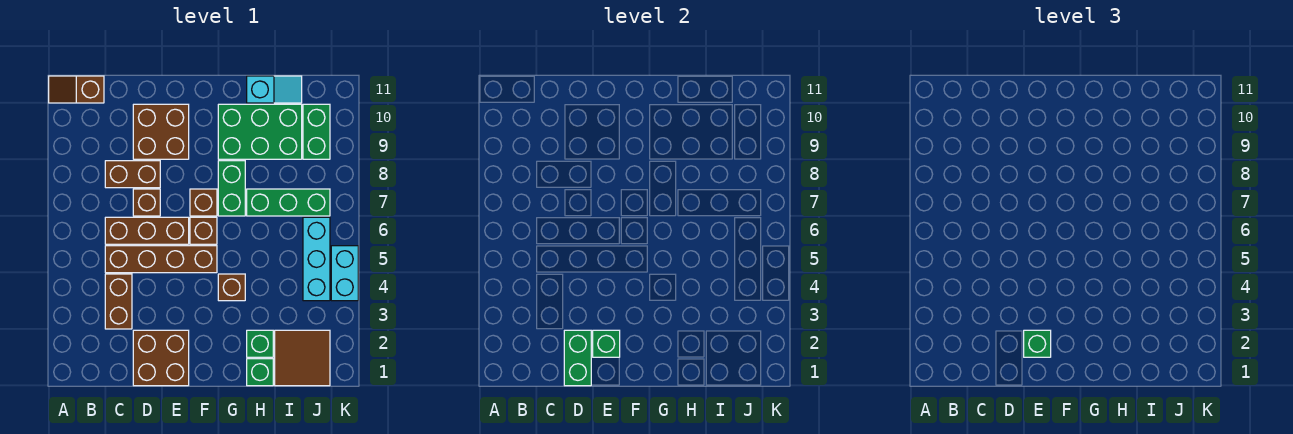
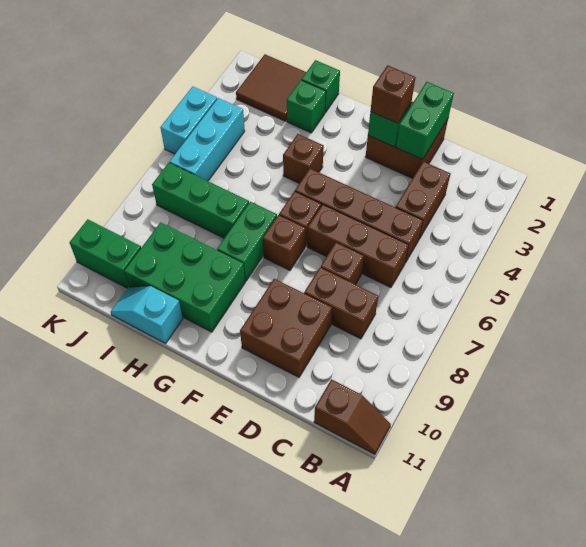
green brick E2 level 3 -> brown brick E2 level 3
green brick J9:J10 level 1 -> green brick J10:K10 level 1

